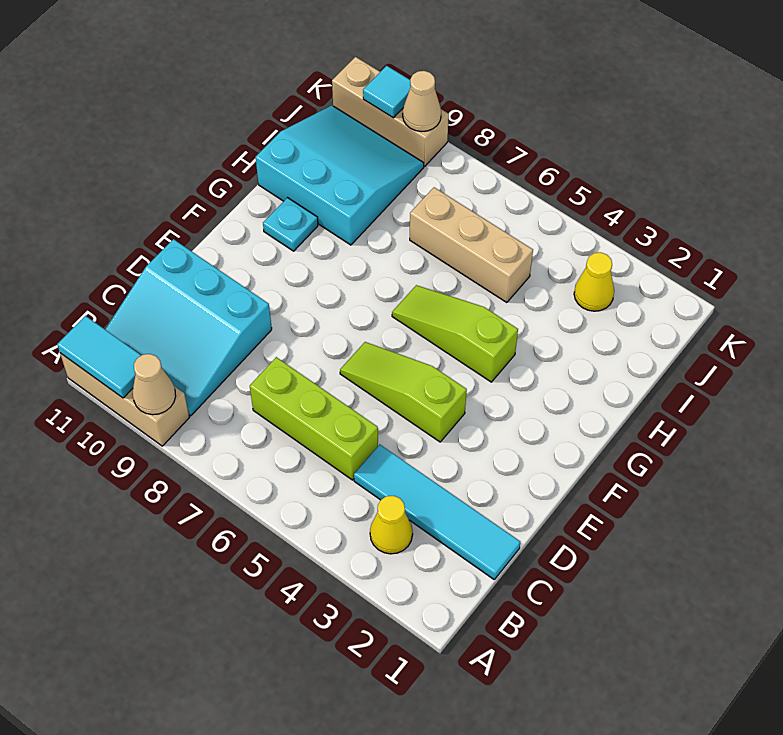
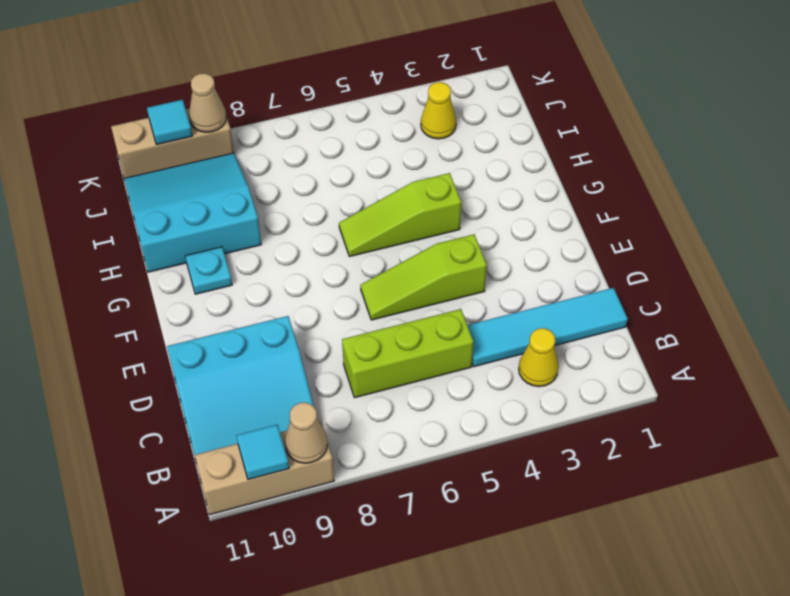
cyan tile A10:A11 level 2 -> cyan tile A10 level 2
tan brick I5:I7 level 1 -> none

